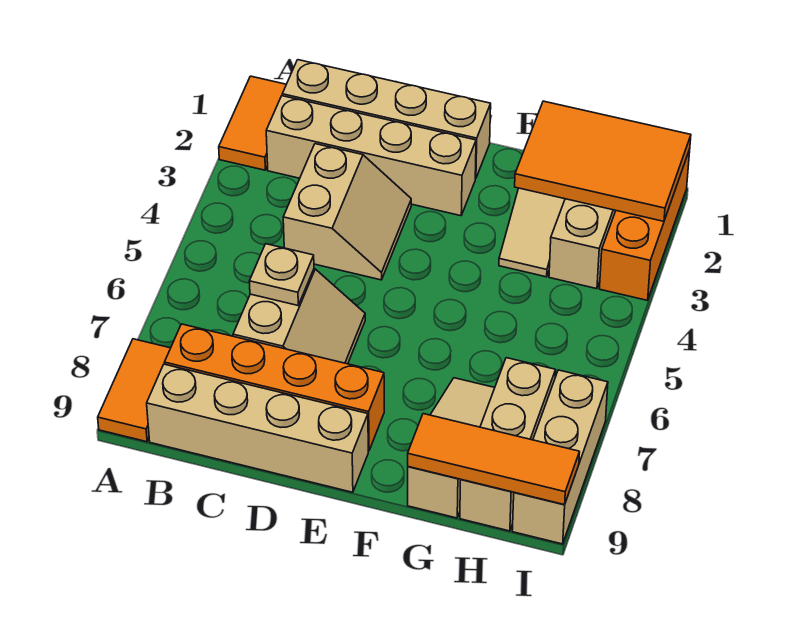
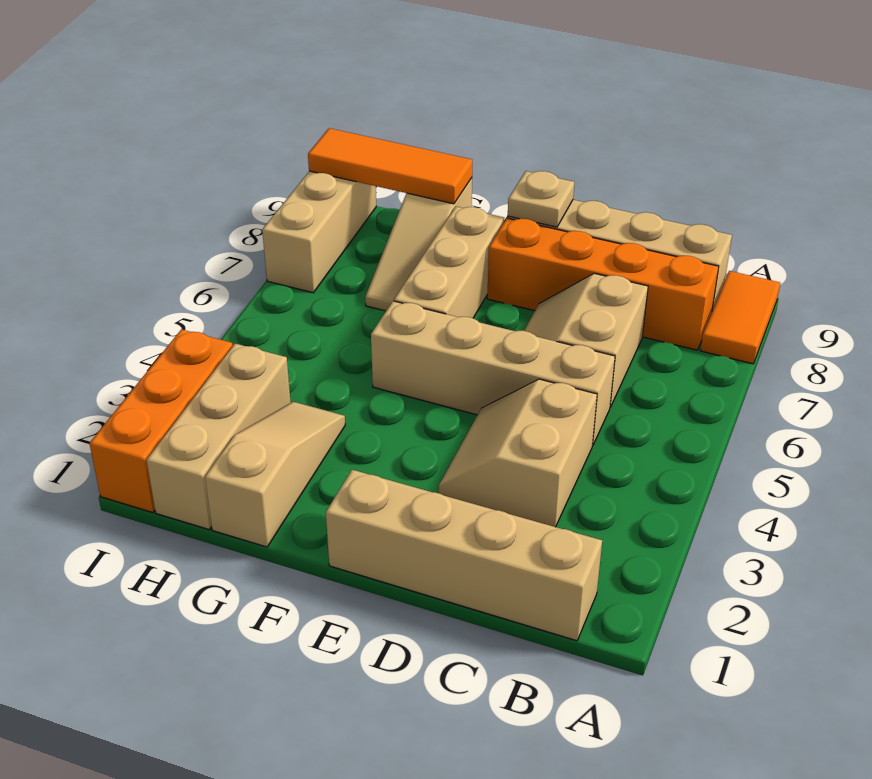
orange tile A1:A2 level 1 -> none
tan brick B2:E2 level 1 -> tan brick C5:F5 level 1
tan plate C6 level 2 -> tan plate E9 level 2
orange tile G1:I2 level 2 -> none
tan brick H7:H9 level 1 -> tan brick F6:F8 level 1

